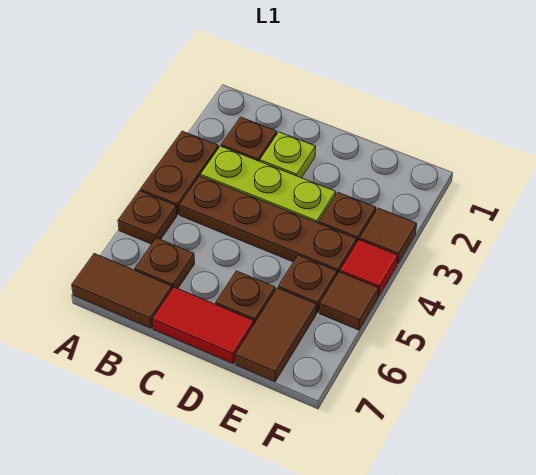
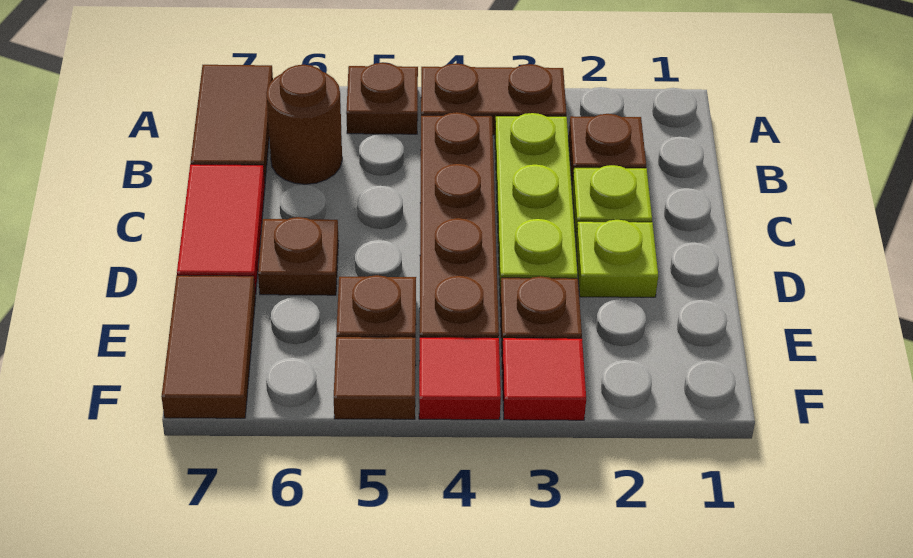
brown plate B6 level 1 -> brown round brick B6 level 1
none -> lime plate D2 level 1
brown tile E6:E7 level 1 -> brown tile E7:F7 level 1
brown tile F3 level 1 -> red tile F3 level 1

